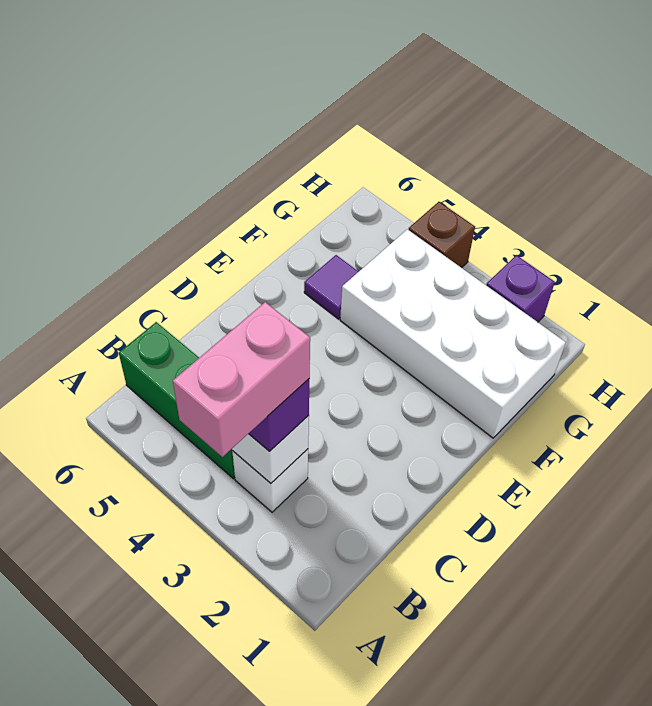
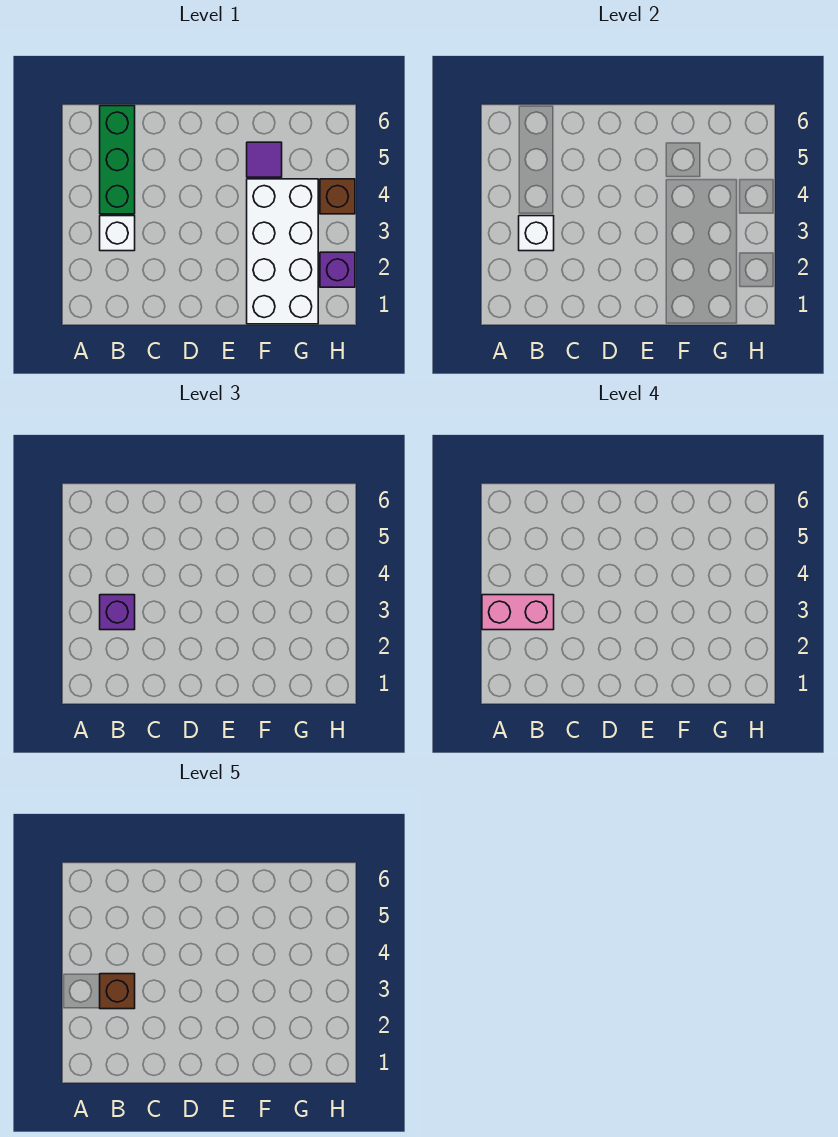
none -> brown brick B3 level 5

